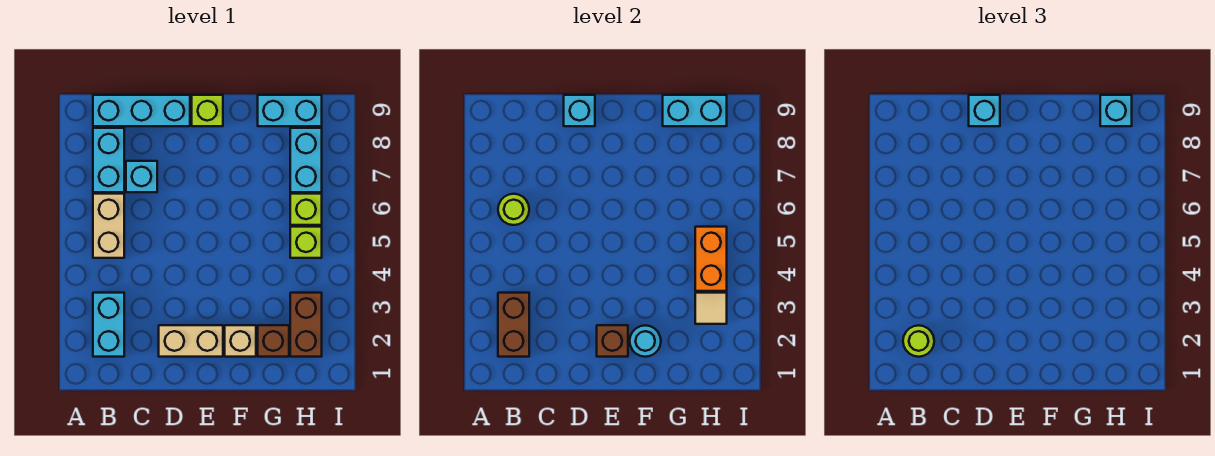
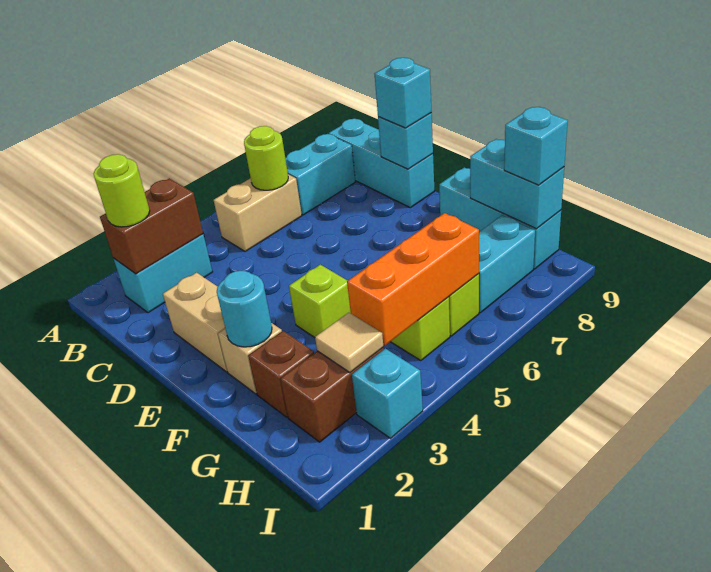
cyan brick C7 level 1 -> cyan brick I3 level 1
brown brick E2 level 2 -> none
lime brick E9 level 1 -> lime brick F4 level 1
cyan brick G9:H9 level 1 -> cyan brick F9:H9 level 1
orange brick H4:H5 level 2 -> orange brick H4:H6 level 2

